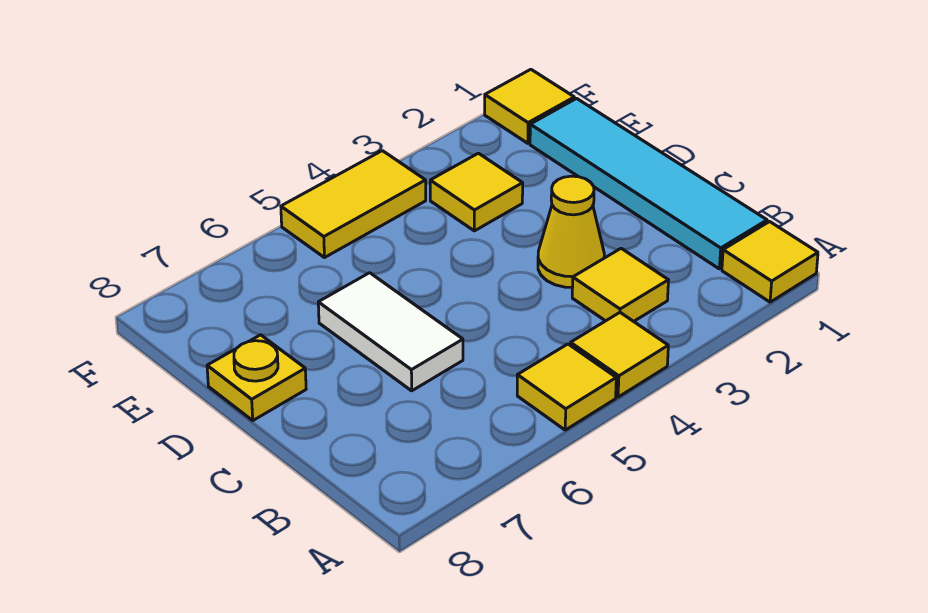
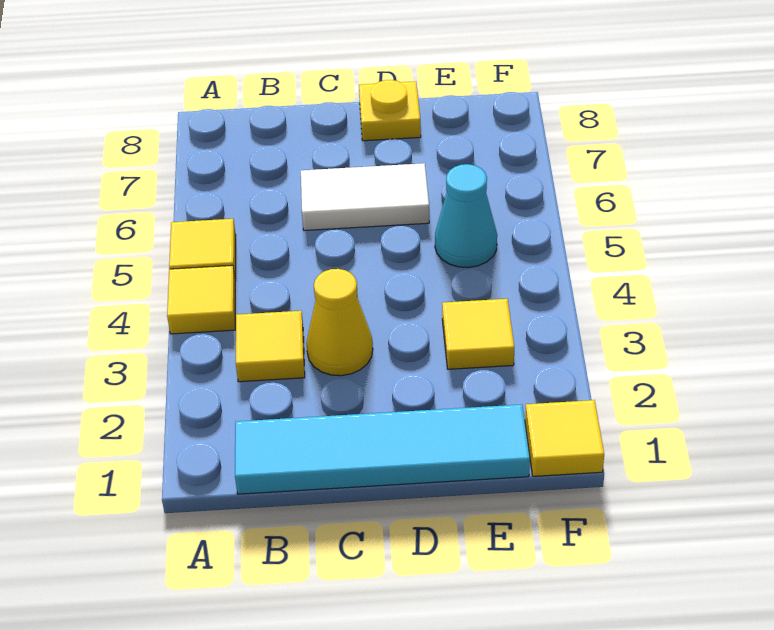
yellow tile A1 level 1 -> none
none -> cyan cone E5 level 1
yellow tile F4:F5 level 1 -> none

